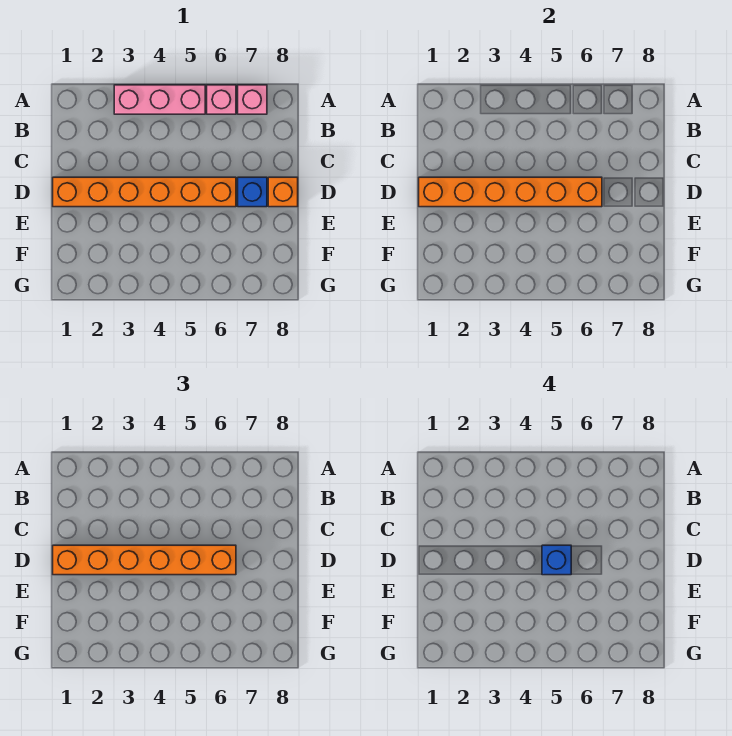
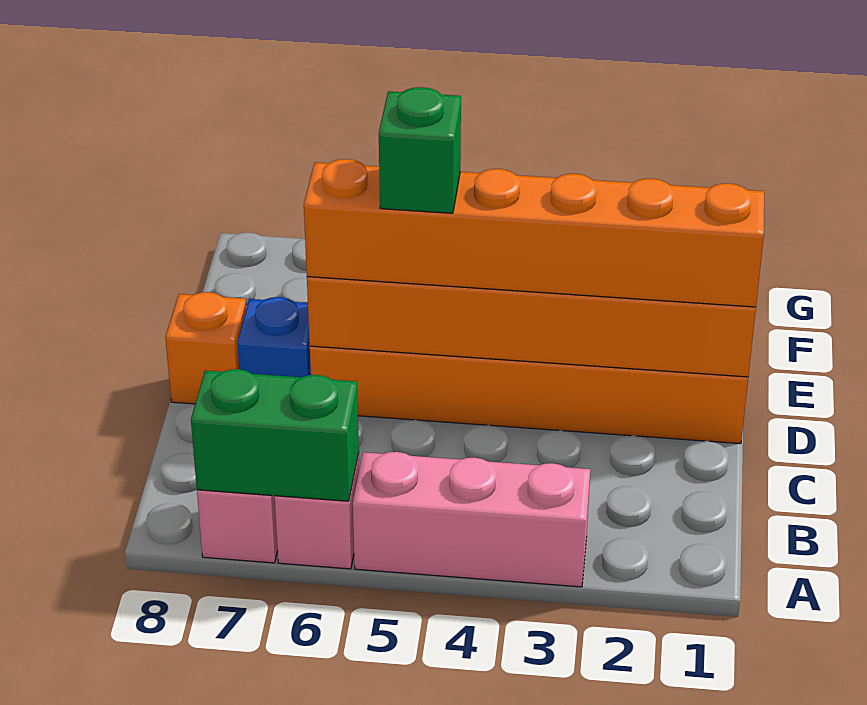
none -> green brick A6:A7 level 2
blue brick D5 level 4 -> green brick D5 level 4

